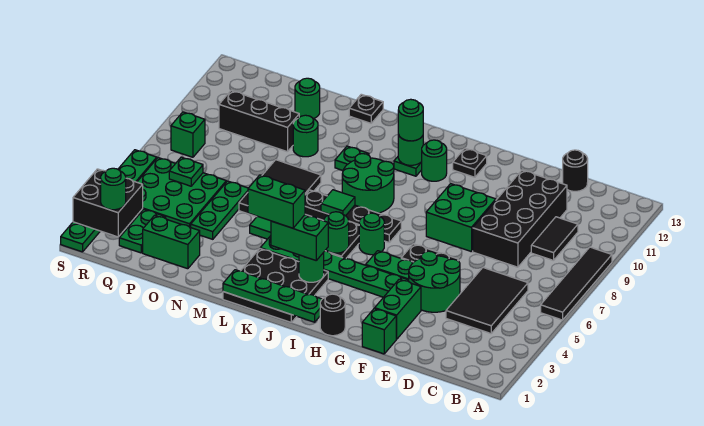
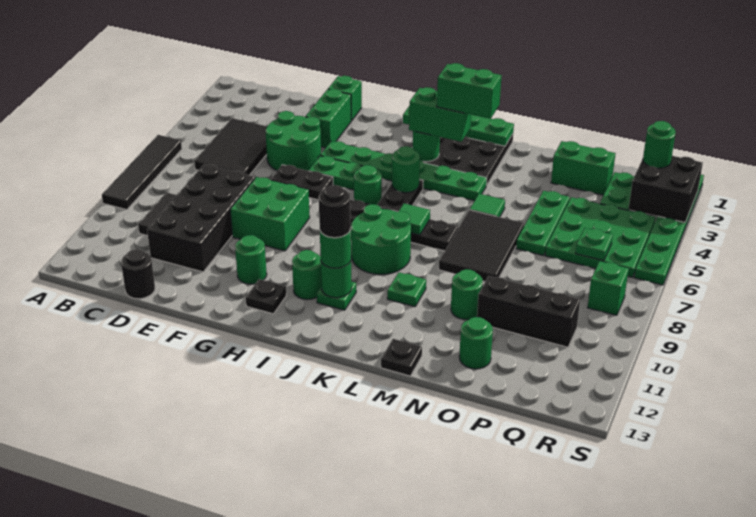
none -> green round brick G11 level 1
black round brick H1 level 1 -> black round brick J11 level 4

